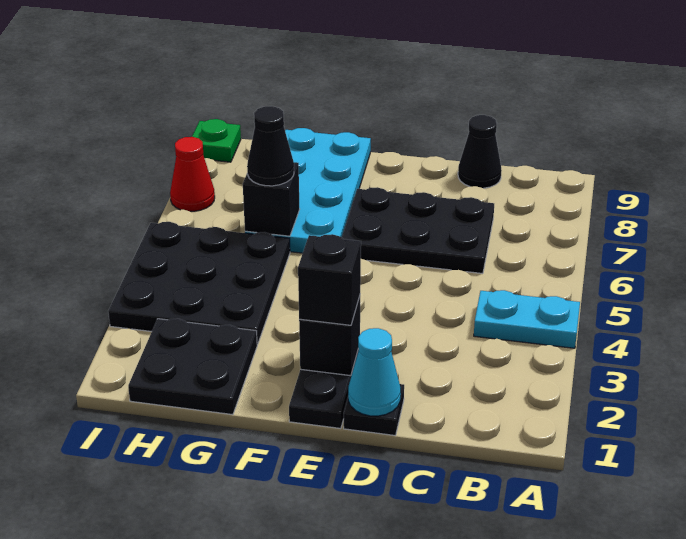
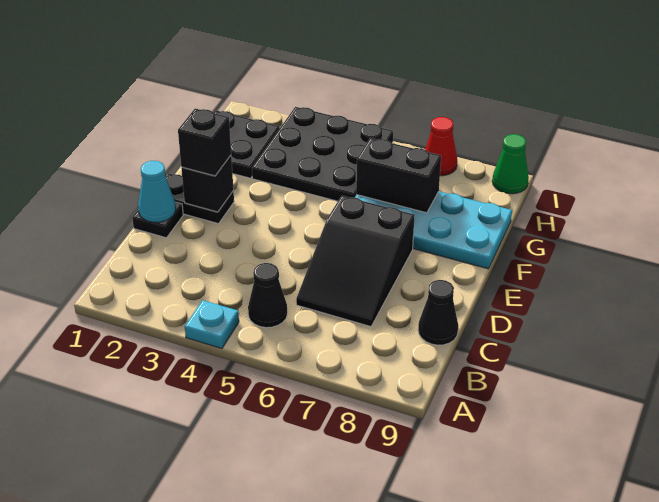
cyan plate A4:B4 level 1 -> cyan plate A4 level 1
black plate C6:E7 level 1 -> black slope C6:E7 level 1 top E
black brick G6 level 2 -> black brick G6:G7 level 2
black cone G6 level 3 -> black cone B5 level 1
green plate I9 level 1 -> green cone I9 level 1

